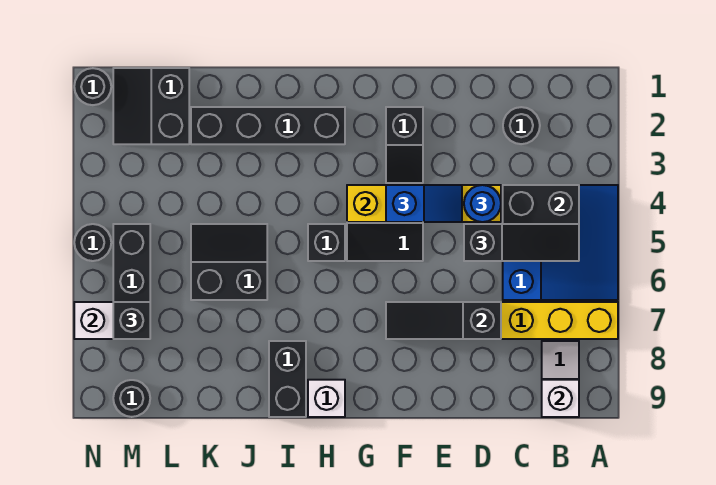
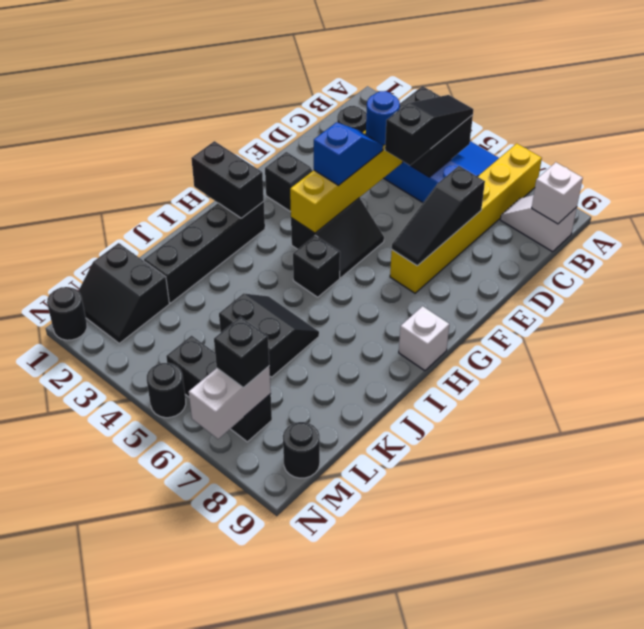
black brick I8:I9 level 1 -> black brick H1:H2 level 2
black slope J5:K6 level 1 top 6 -> black slope J5:K6 level 1 top K

